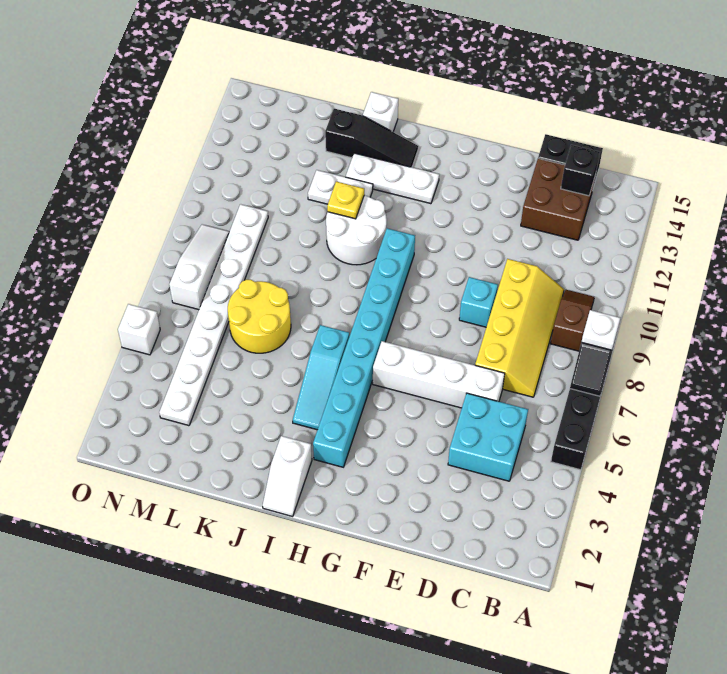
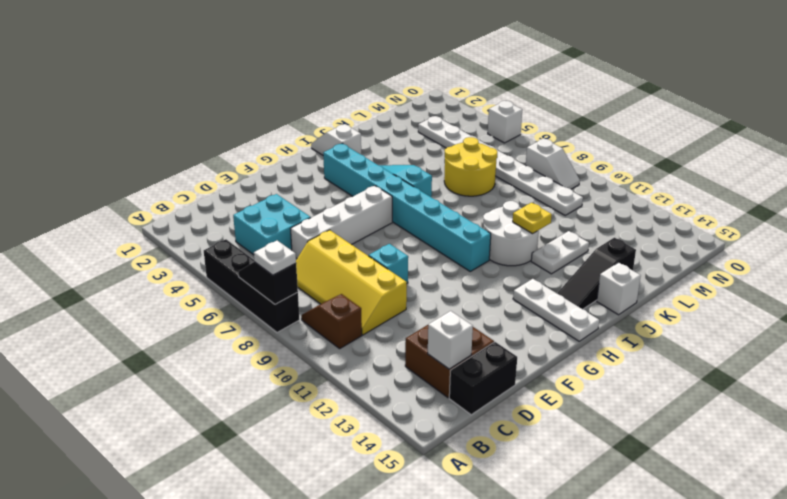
brown slope B9:B10 level 1 top 9 -> brown slope B9:B10 level 1 top 10
black brick C14 level 2 -> white brick C14 level 2
white plate H13:J13 level 1 -> white plate H13:H15 level 1
white slope N7:N9 level 1 top 7 -> white slope N8:N9 level 1 top 8

